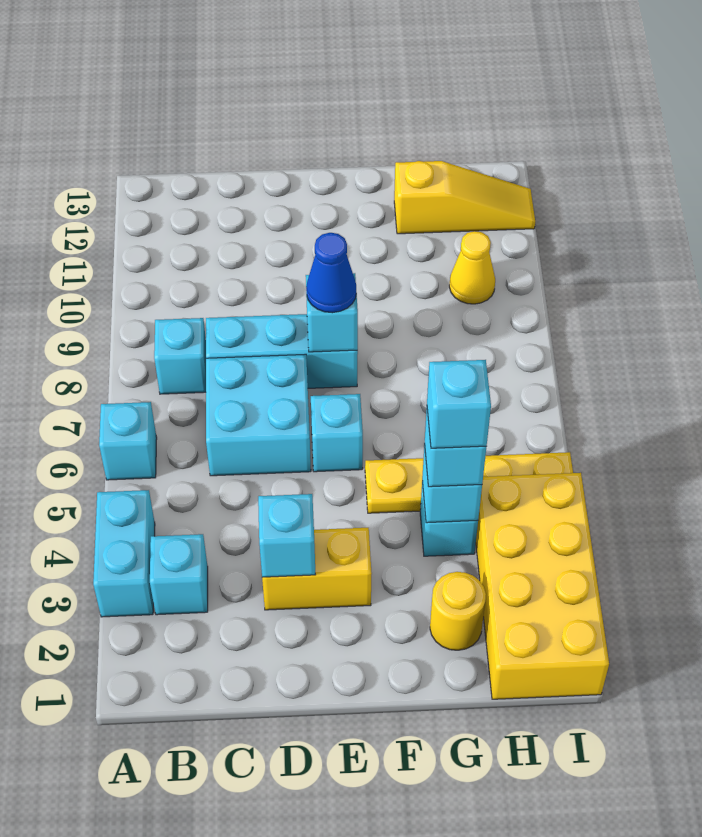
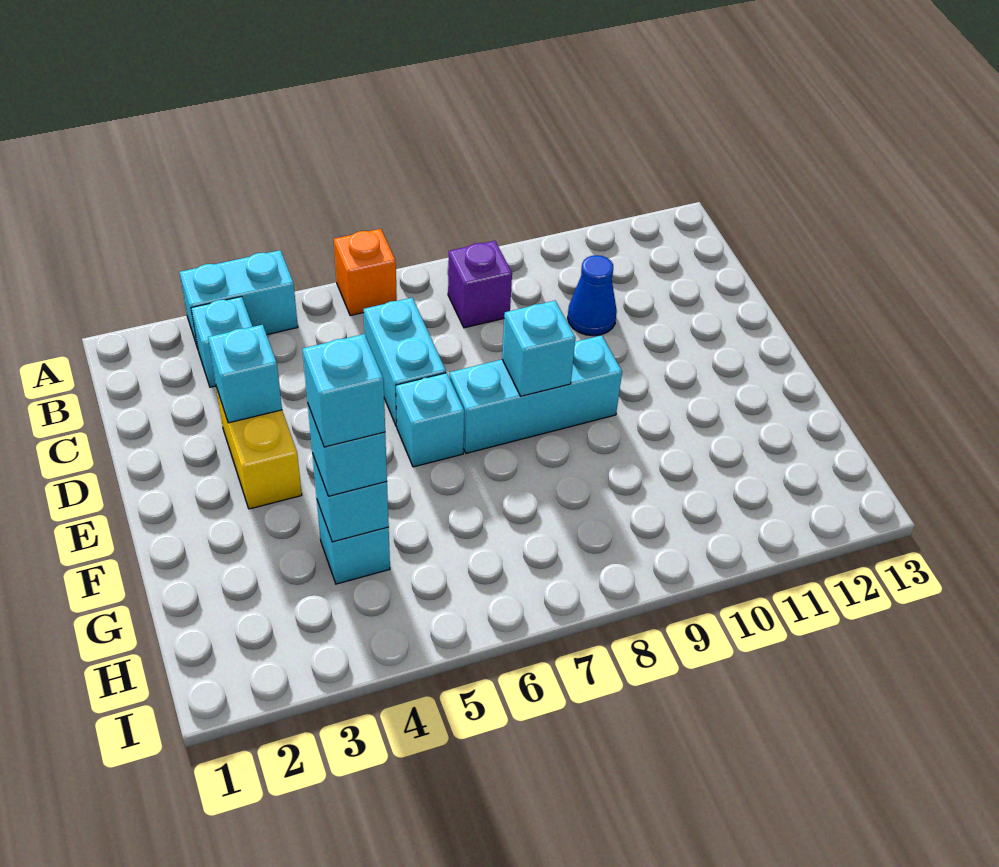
cyan brick A6 level 1 -> orange brick A6 level 1
cyan brick B8 level 1 -> purple brick B8 level 1
cyan brick C6:D7 level 1 -> cyan brick C6:D6 level 1
cyan brick C8:E8 level 1 -> cyan brick E7:E9 level 1
blue cone E8 level 3 -> blue cone C10 level 1
yellow plate F5:I5 level 1 -> none
yellow round brick G2 level 1 -> none
yellow slope G12:I12 level 1 top G -> none
yellow brick H1:I4 level 1 -> none
yellow cone H10 level 1 -> none

